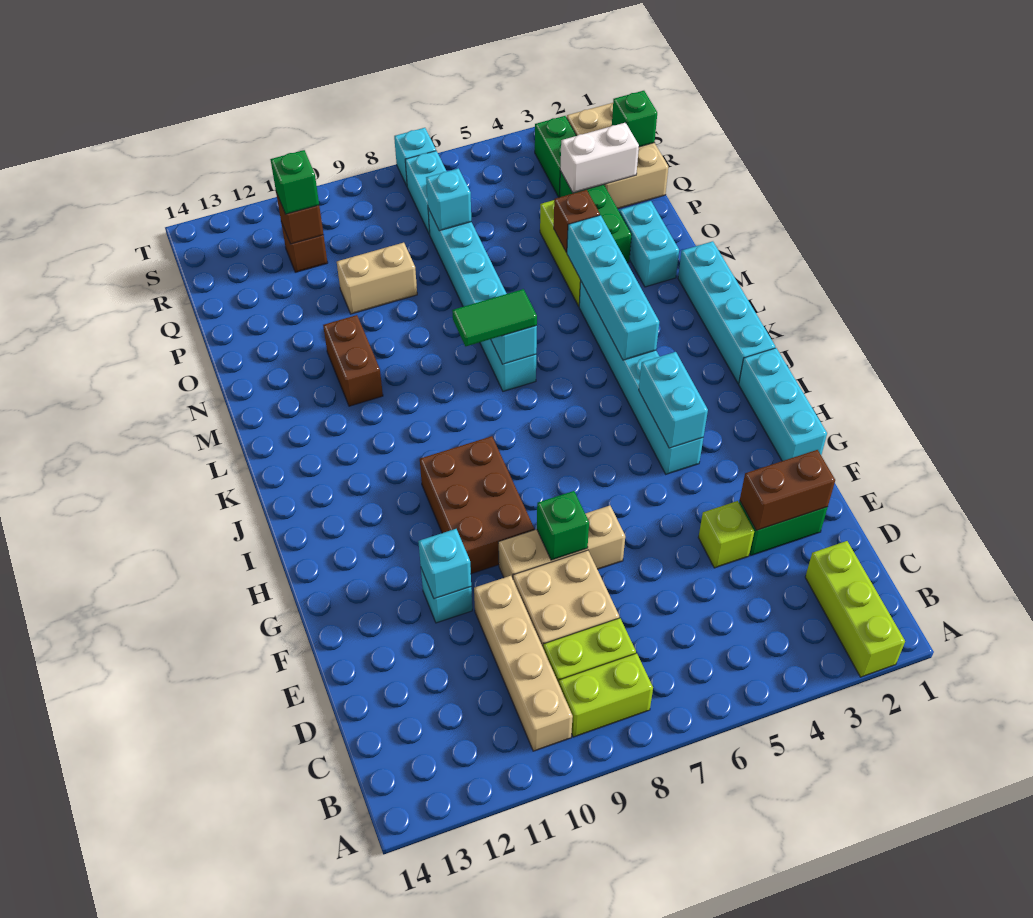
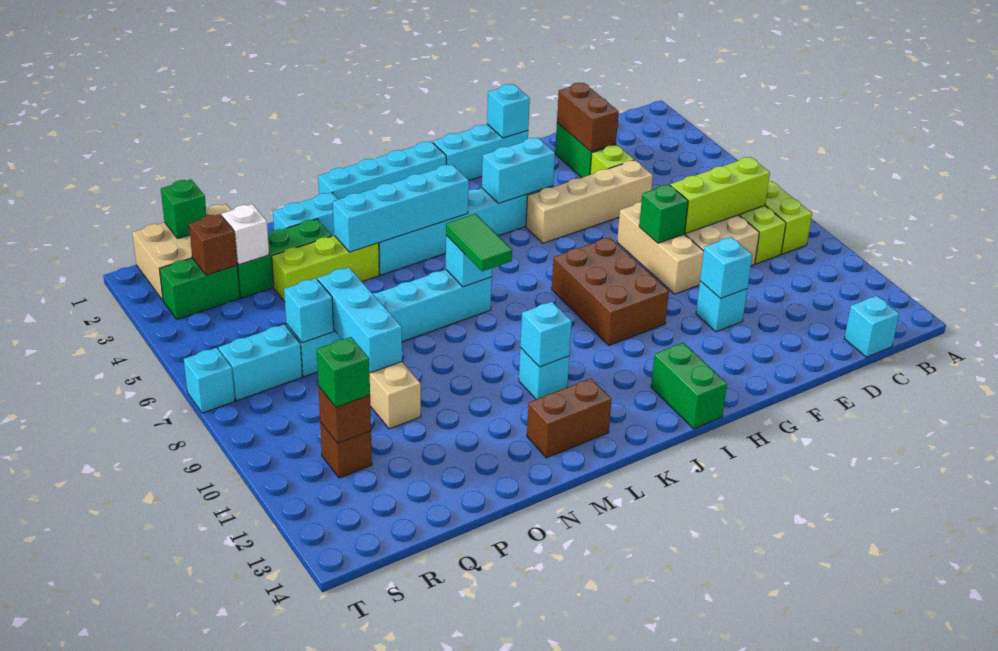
lime brick A2:C2 level 1 -> lime brick C8:E8 level 2
tan brick B10:E10 level 1 -> tan brick E5:H5 level 1
none -> cyan brick C14 level 1
none -> cyan brick G1 level 2
brown brick G9:I10 level 1 -> brown brick H8:I10 level 1
none -> green brick I13:I14 level 1
none -> cyan brick L11 level 1
none -> cyan brick L11 level 2
brown brick M11:N11 level 1 -> brown brick L13:M13 level 1
brown brick O4 level 2 -> brown brick R3 level 2
none -> cyan brick P7:P9 level 2
white brick Q2:Q3 level 2 -> white brick Q3 level 2

